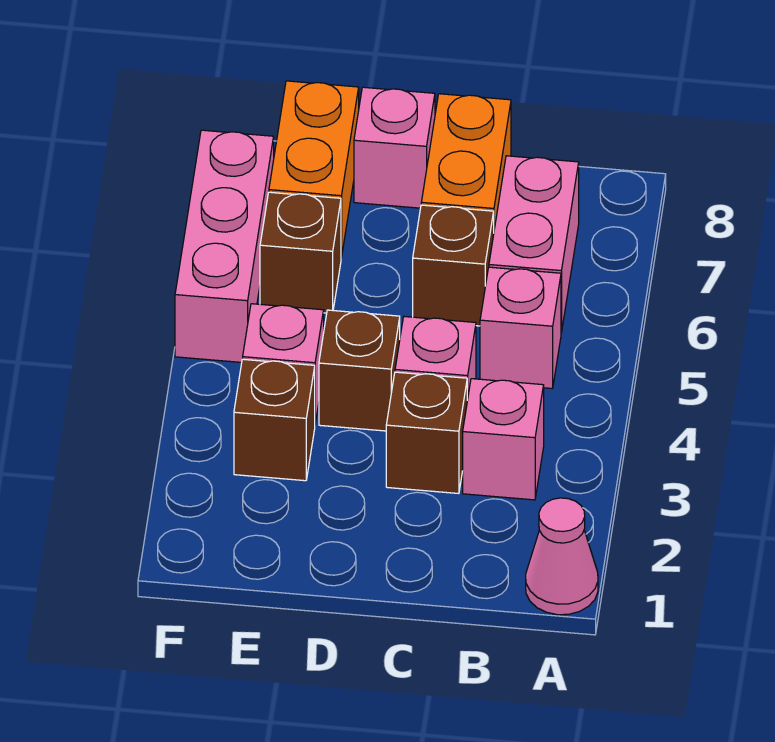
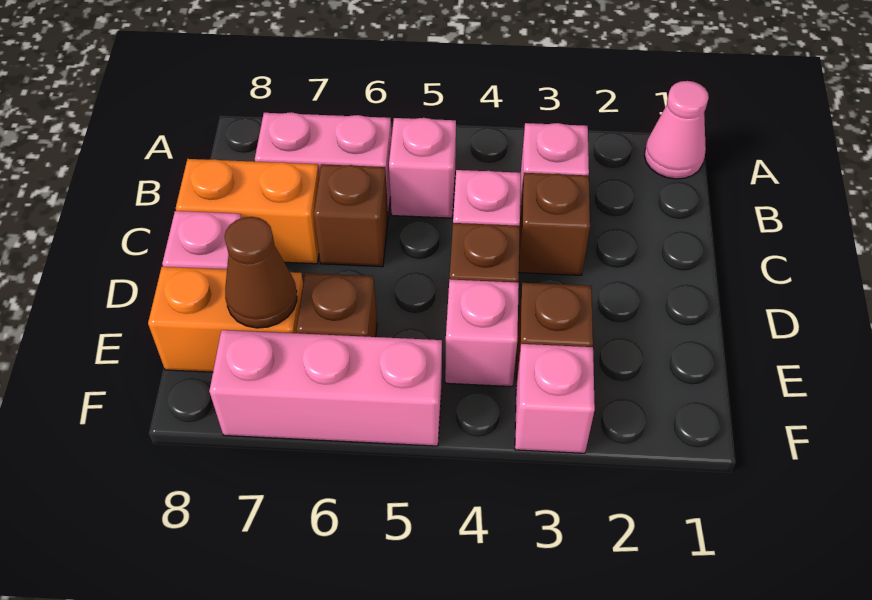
none -> brown cone E7 level 2
none -> pink brick F3 level 1

